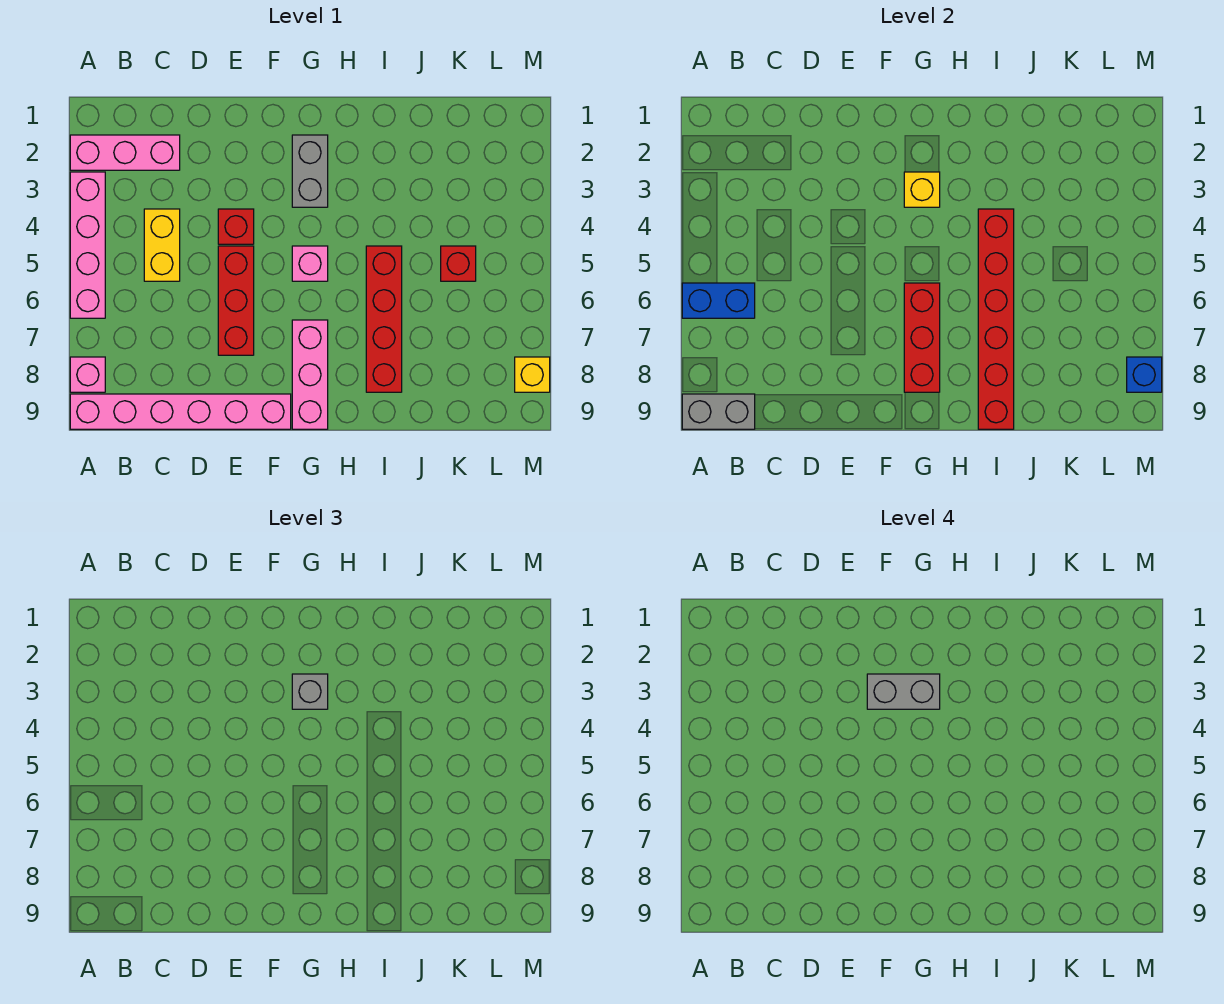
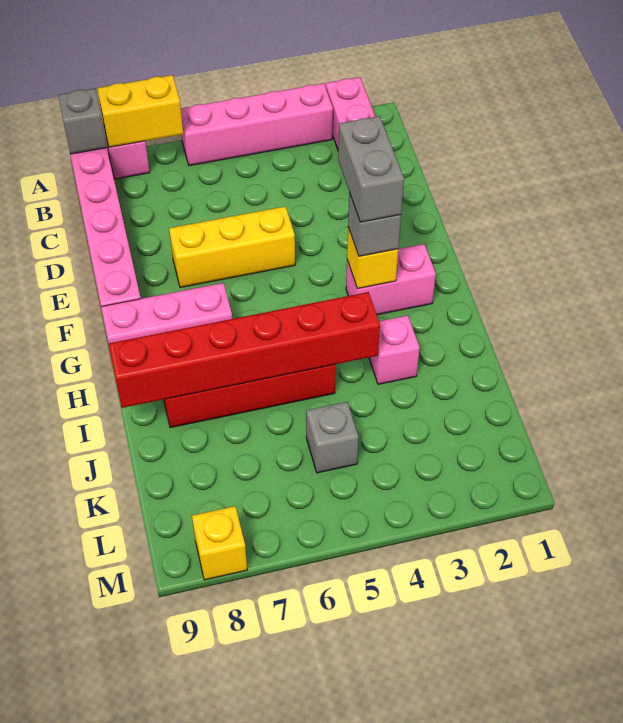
blue brick A6:B6 level 2 -> none
grey brick A9:B9 level 2 -> grey brick A9 level 2
yellow brick C4:C5 level 1 -> yellow brick A7:A8 level 2
red brick E4 level 1 -> none
red brick E5:E7 level 1 -> yellow brick E5:E7 level 1
grey brick G2:G3 level 1 -> pink brick G2:G3 level 1
pink brick G5 level 1 -> pink brick I3 level 1
red brick G6:G8 level 2 -> none
red brick K5 level 1 -> grey brick K5 level 1
blue brick M8 level 2 -> none

